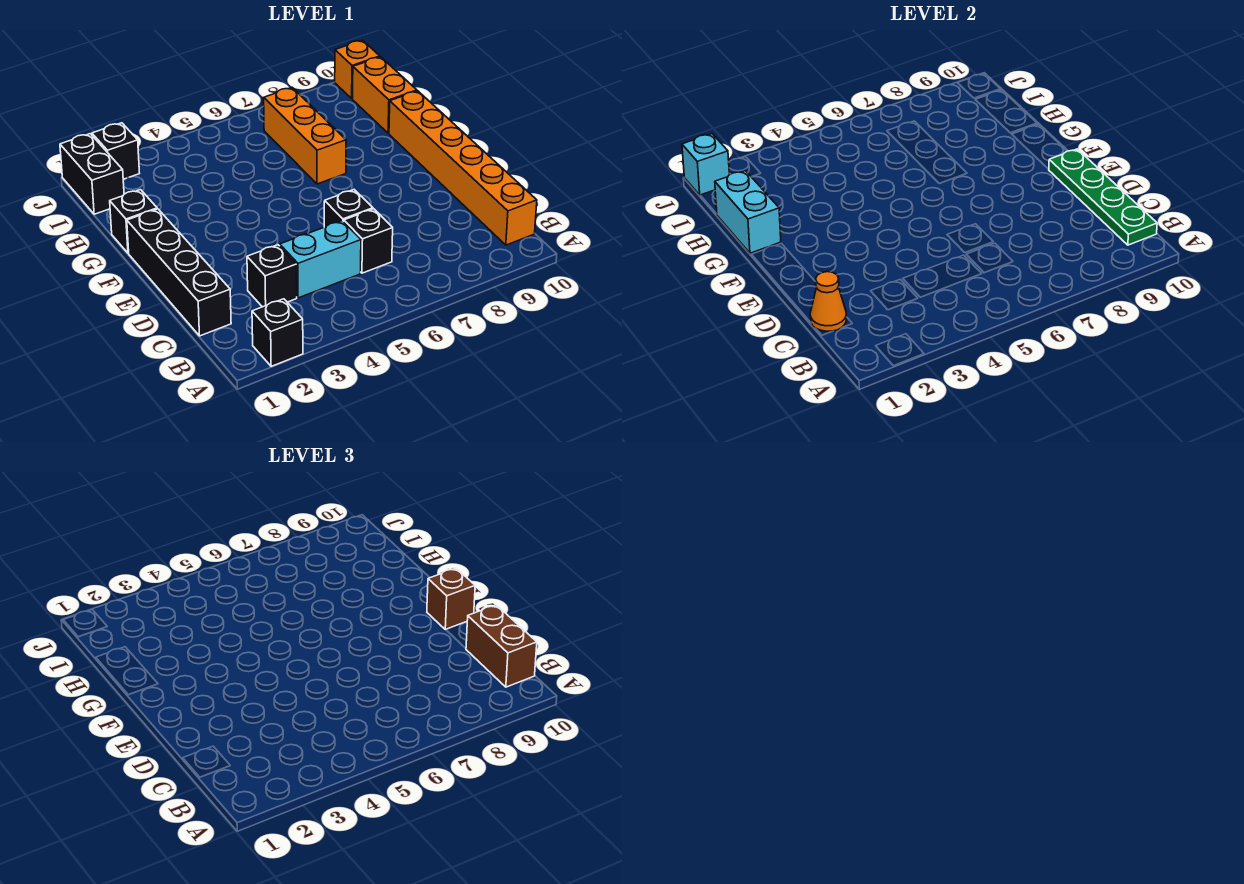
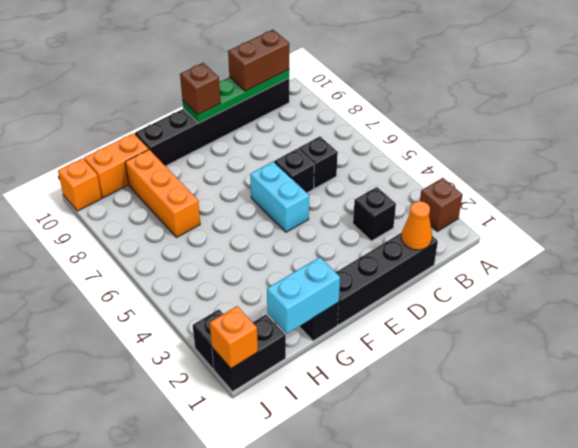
black brick A2 level 1 -> brown brick A2 level 1
orange brick B10:G10 level 1 -> black brick B10:G10 level 1
cyan brick C4:C5 level 1 -> cyan brick E5:E6 level 1
orange brick G7:I7 level 1 -> orange brick H7:H9 level 1
cyan brick J1 level 2 -> orange brick J1 level 2

